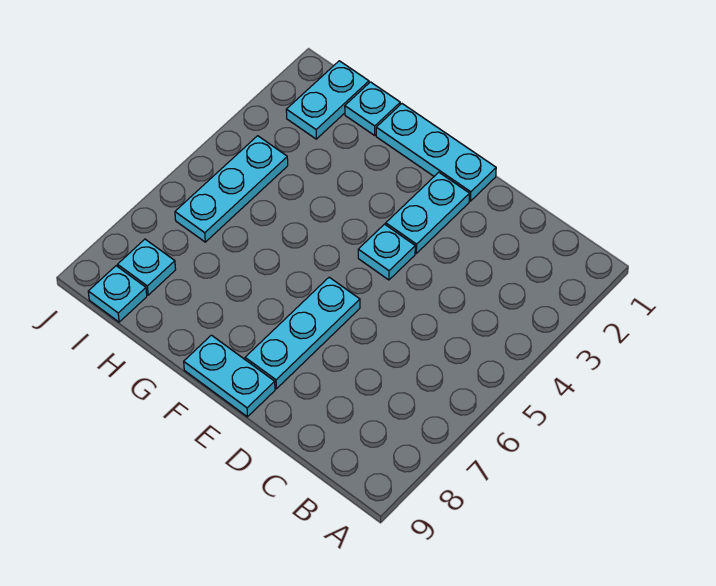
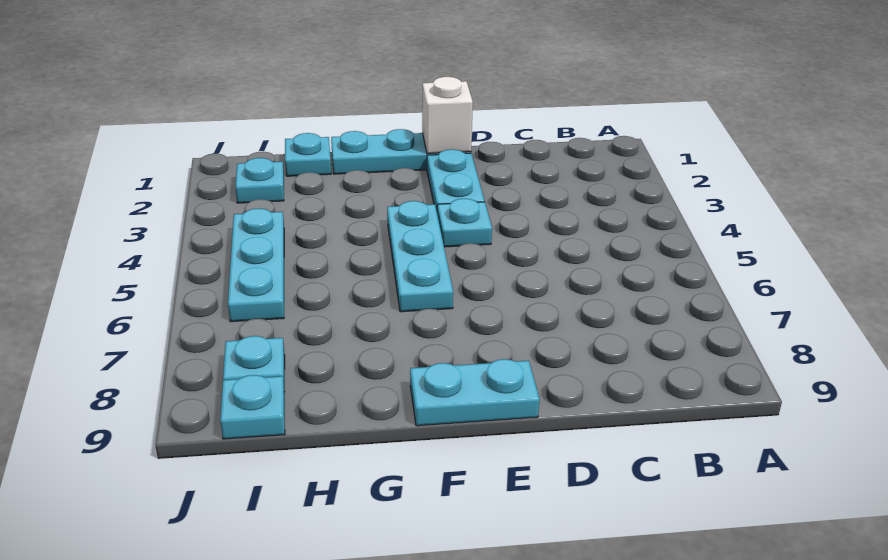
none -> white brick E1 level 2
cyan plate E6:E8 level 1 -> cyan plate F4:F6 level 1
cyan plate I1:I2 level 1 -> cyan plate I2 level 1

